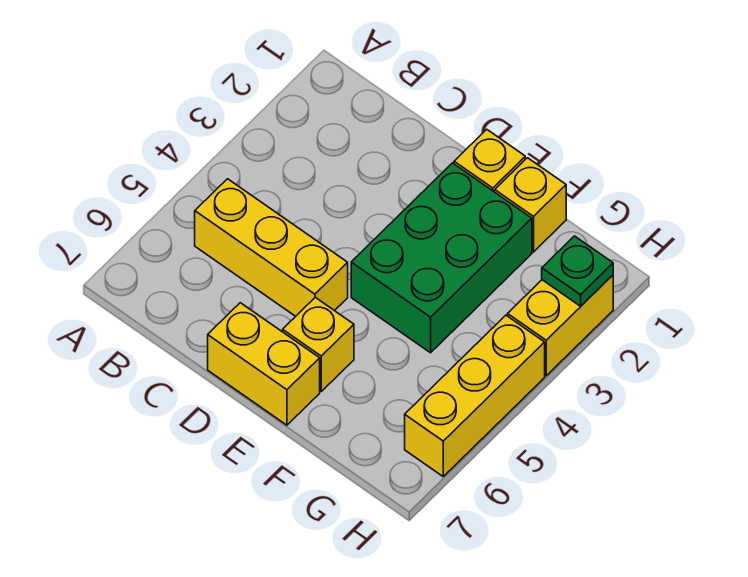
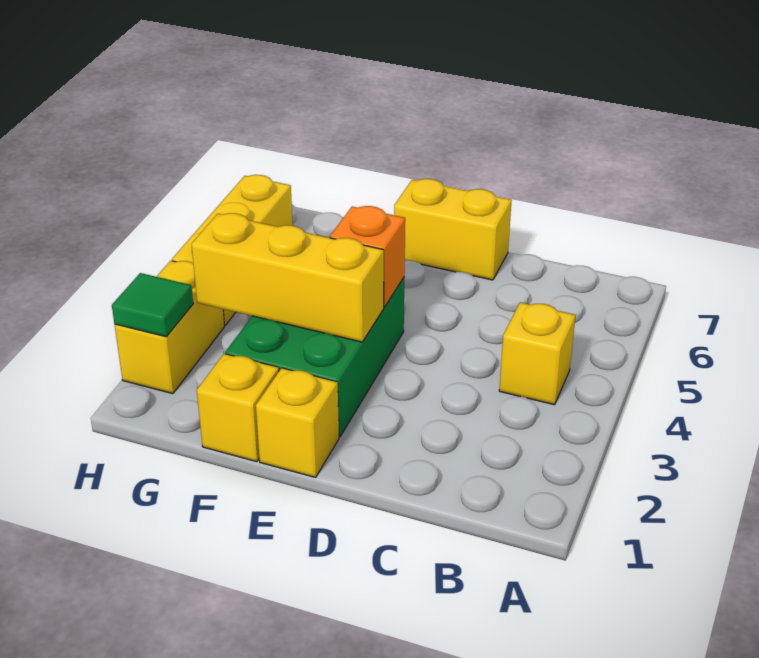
yellow brick B5:D5 level 1 -> yellow brick E3:G3 level 2
none -> orange brick E4 level 2
yellow brick E6 level 1 -> yellow brick B4 level 1
green plate H2 level 2 -> green tile H2 level 2

